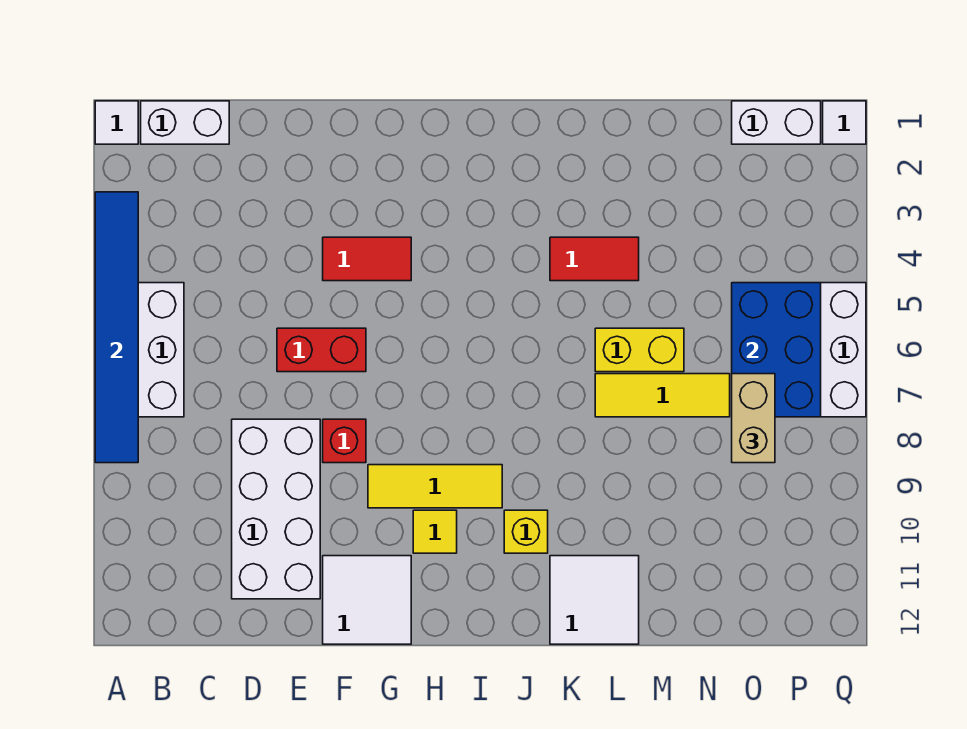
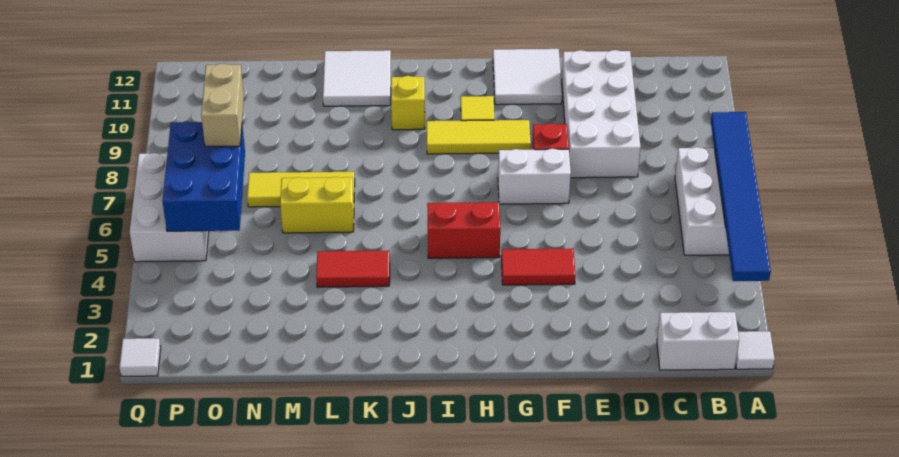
red brick E6:F6 level 1 -> red brick H5:I5 level 1
white brick O1:P1 level 1 -> white brick F7:G7 level 1

